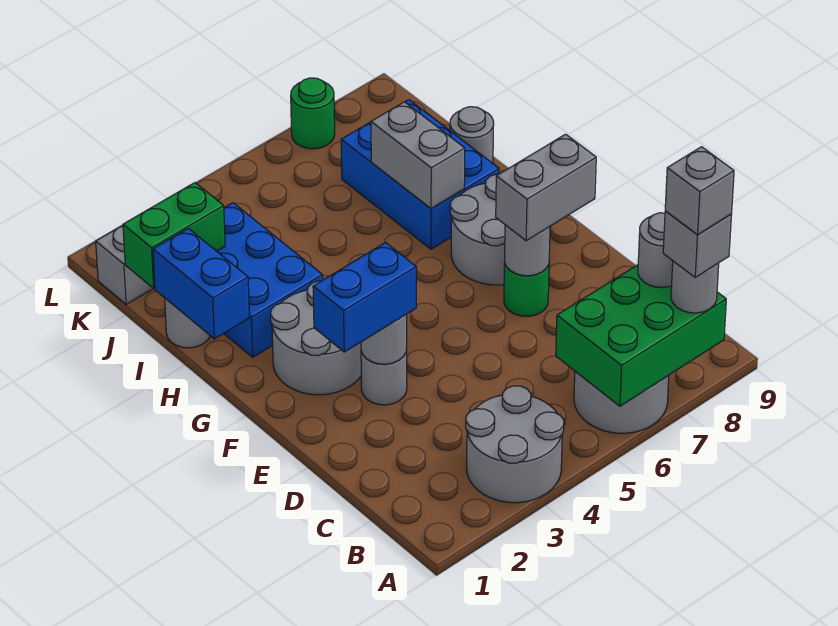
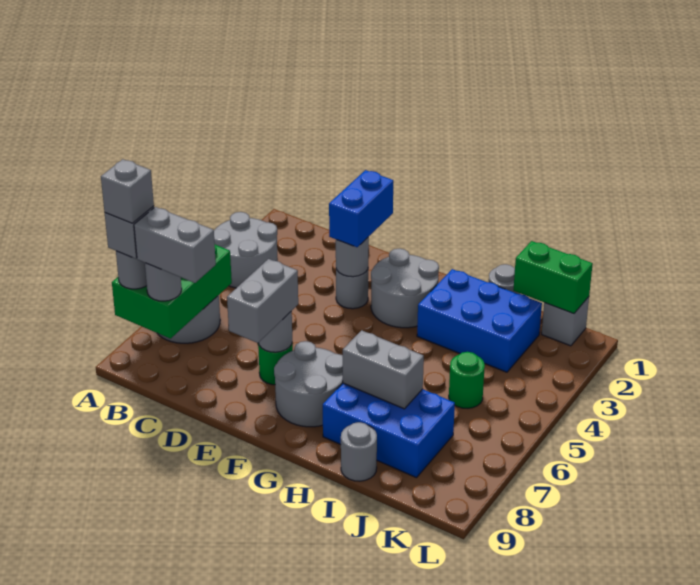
none -> grey brick B8:C8 level 4
blue brick H1:I1 level 2 -> none
green brick J1:J2 level 2 -> green brick J1:K1 level 2
green round brick L7 level 1 -> green round brick J5 level 1

